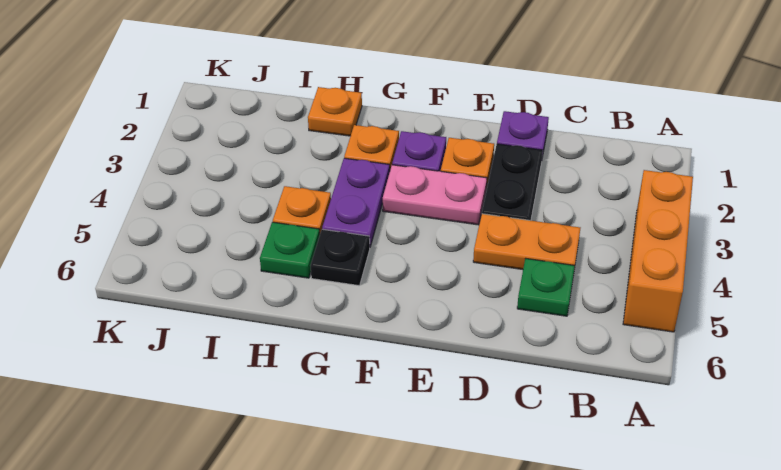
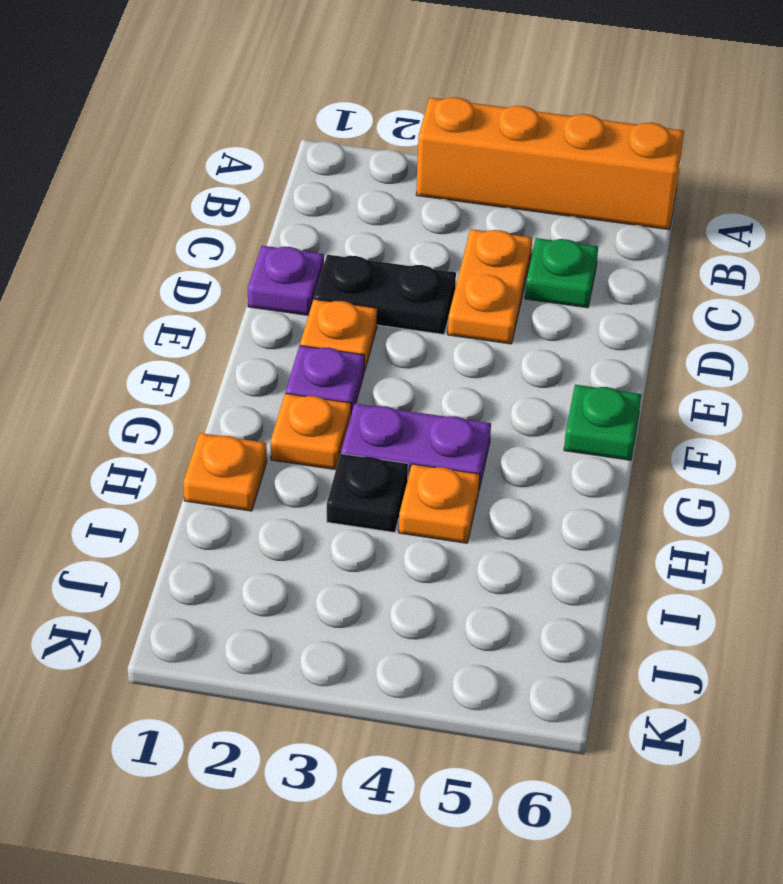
orange brick A3:A5 level 1 -> orange brick A3:A6 level 1
pink plate E3:F3 level 1 -> none
black plate G5 level 1 -> black plate H3 level 1
green plate H5 level 1 -> green plate F6 level 1

